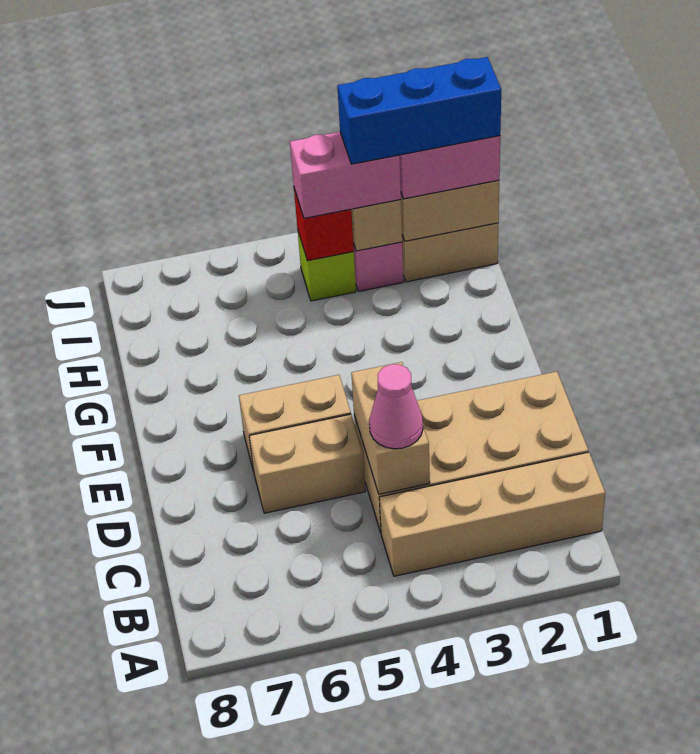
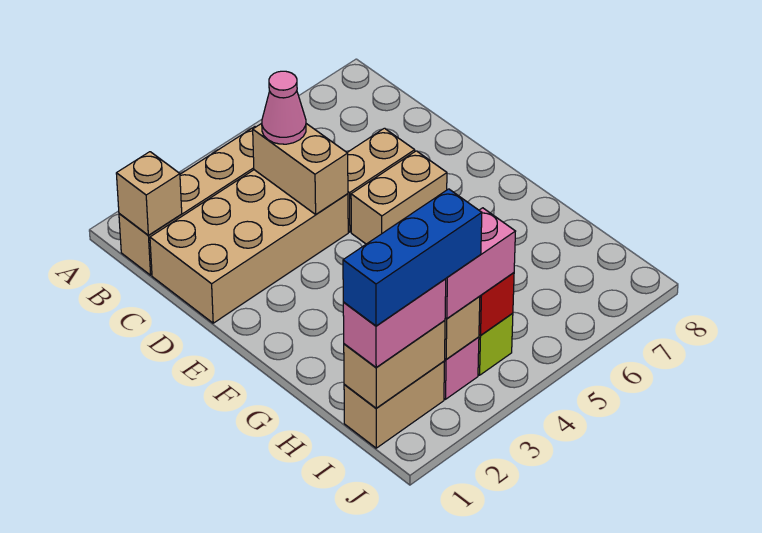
none -> tan brick B1 level 2

